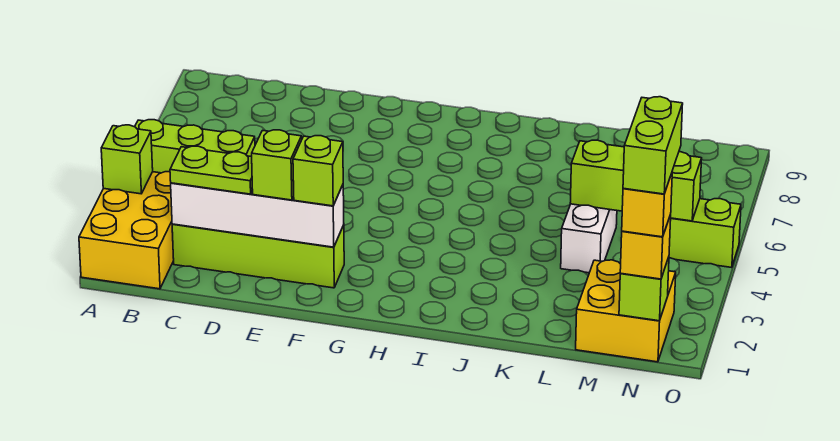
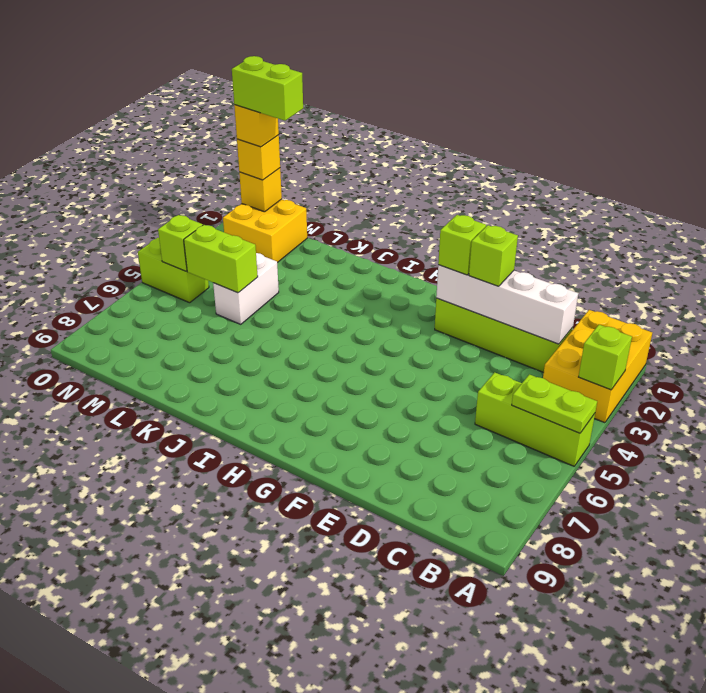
lime plate C2:D2 level 3 -> lime plate A5:B5 level 2
lime brick N1 level 2 -> yellow brick N1 level 2
lime brick N1:N2 level 5 -> lime brick M1:N1 level 5

